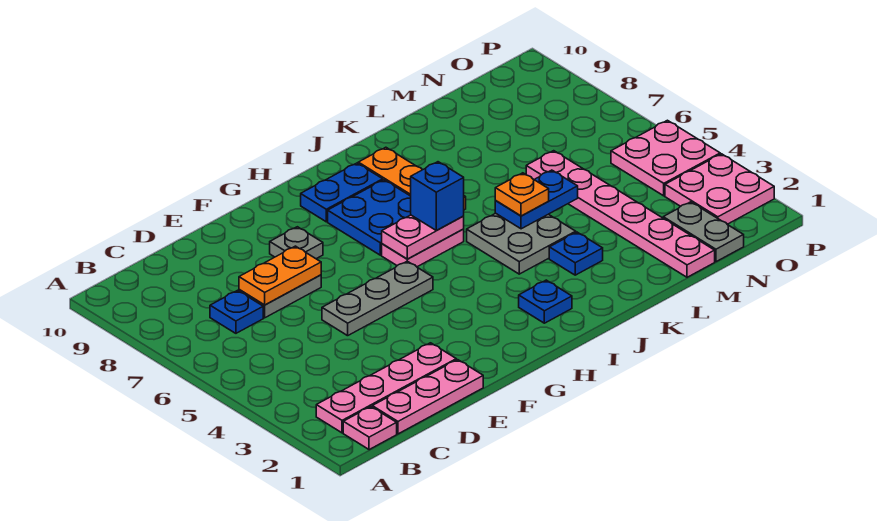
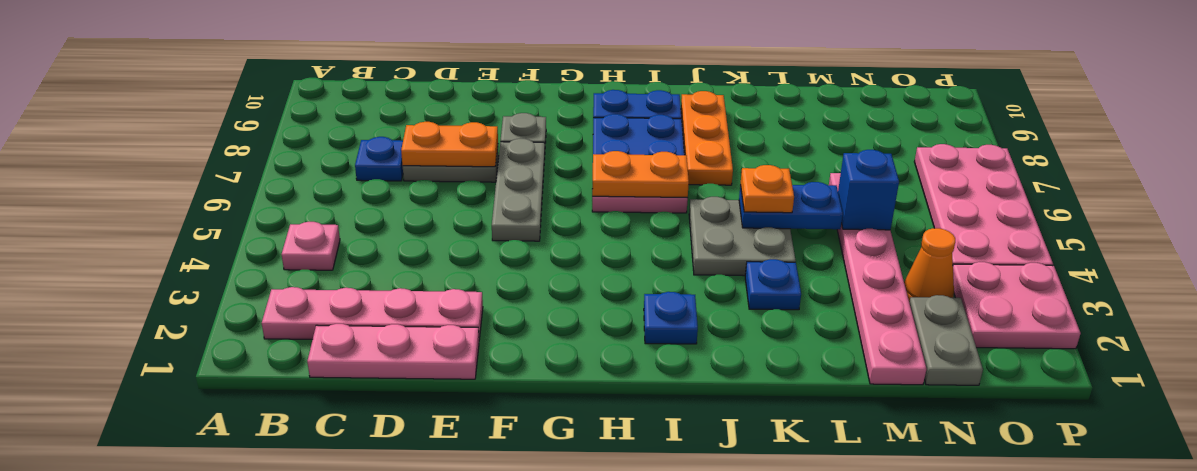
pink plate B1 level 1 -> pink plate B4 level 1
grey plate E5:G5 level 1 -> grey plate F5:F7 level 1
pink plate H6:I6 level 2 -> orange plate H6:I6 level 2
blue brick I6 level 3 -> blue brick M5 level 2
none -> orange cone N3 level 1
pink plate O4:P5 level 1 -> pink plate O4:P7 level 1

